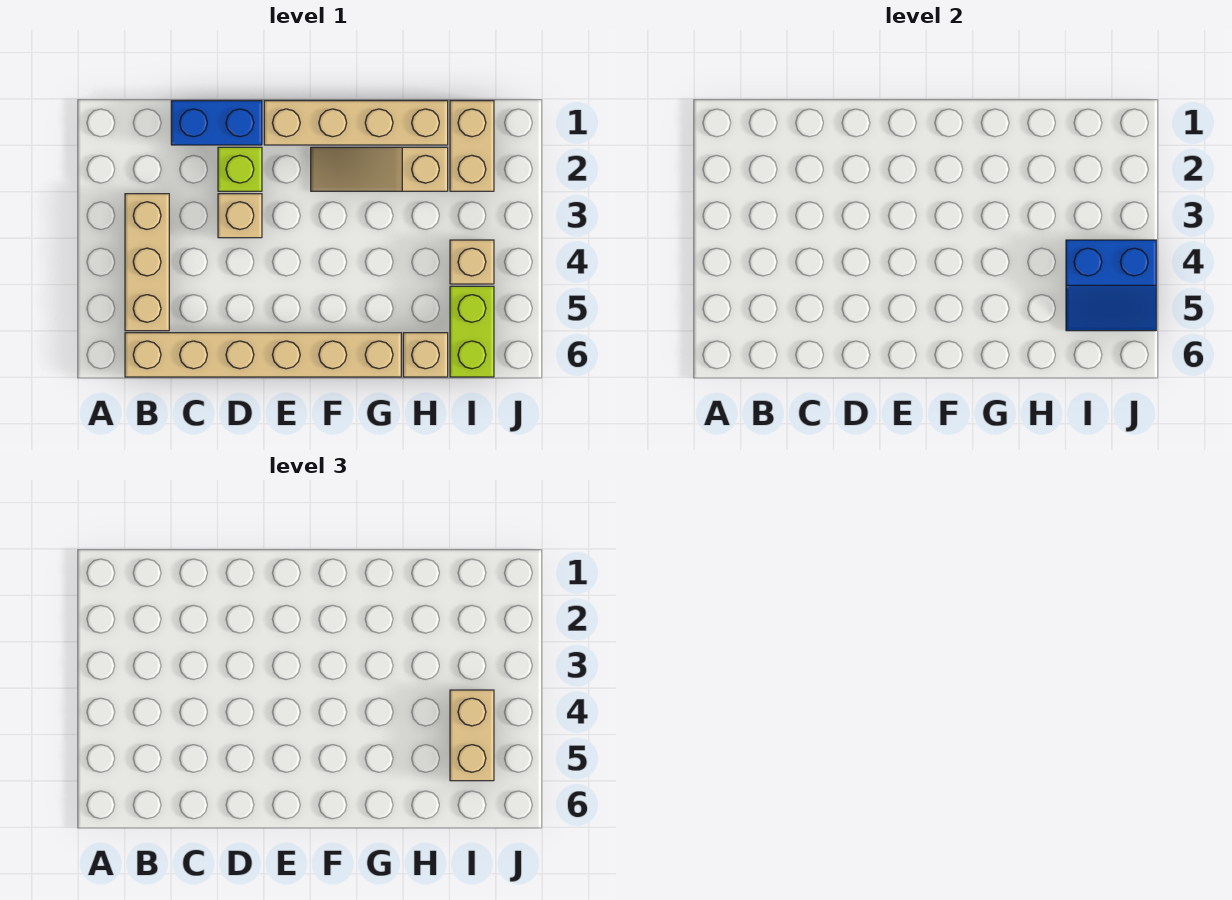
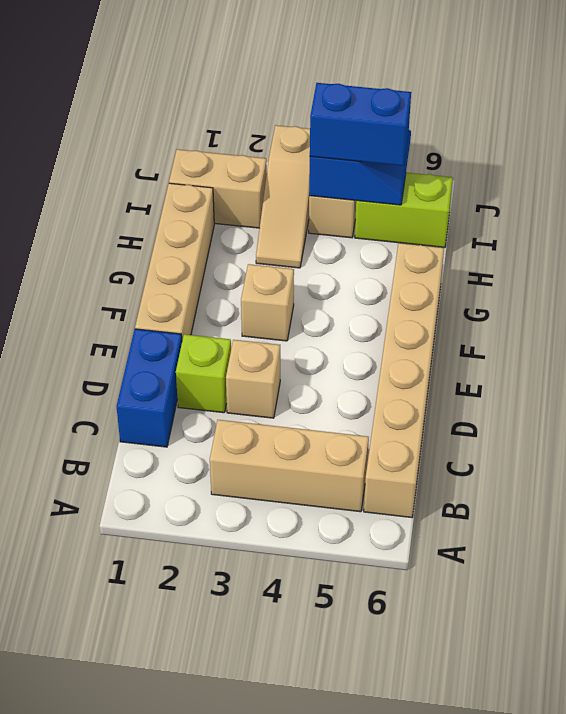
tan slope F2:H2 level 1 top H -> tan slope H3:J3 level 1 top J
tan brick H6 level 1 -> tan brick F3 level 1
tan brick I4:I5 level 3 -> blue brick I4:I5 level 3

